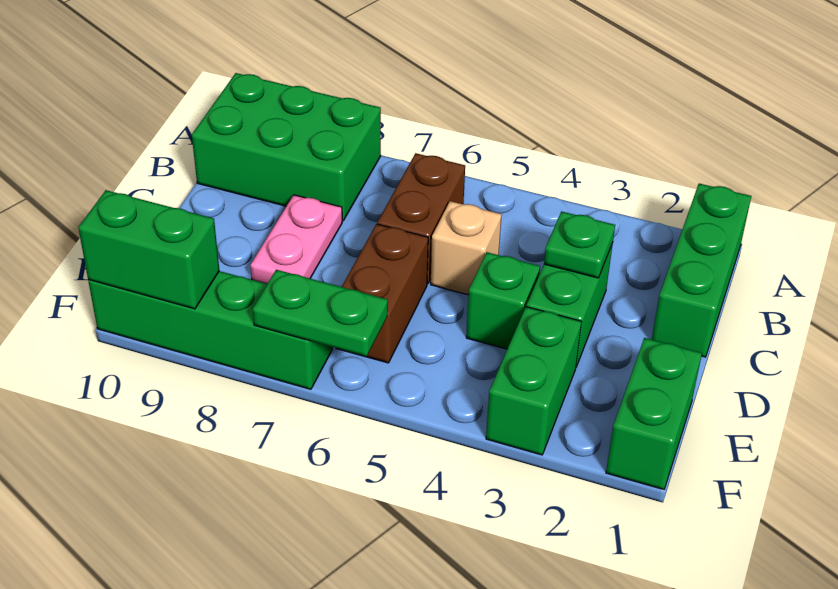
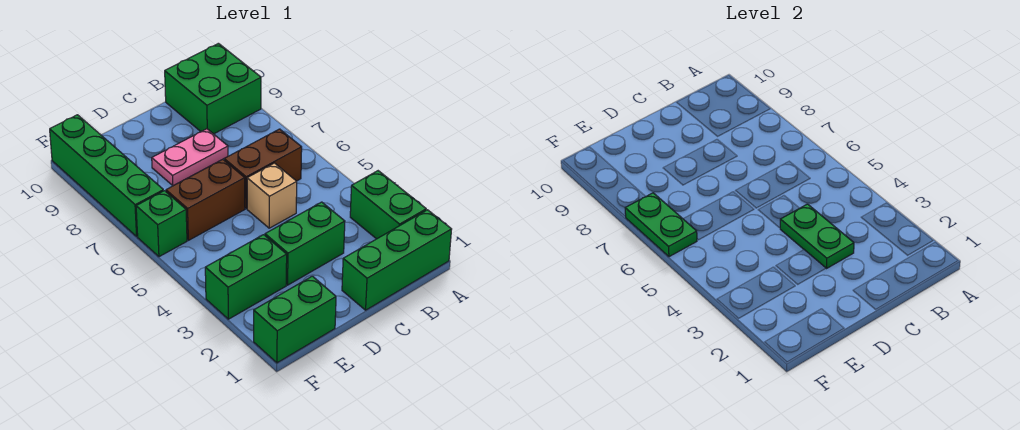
green brick A8:B10 level 1 -> green brick A9:B10 level 1
green plate C3 level 2 -> green plate C3:C4 level 2
green brick D4 level 1 -> green brick F6 level 1
green brick F9:F10 level 2 -> green brick A2:A3 level 1

